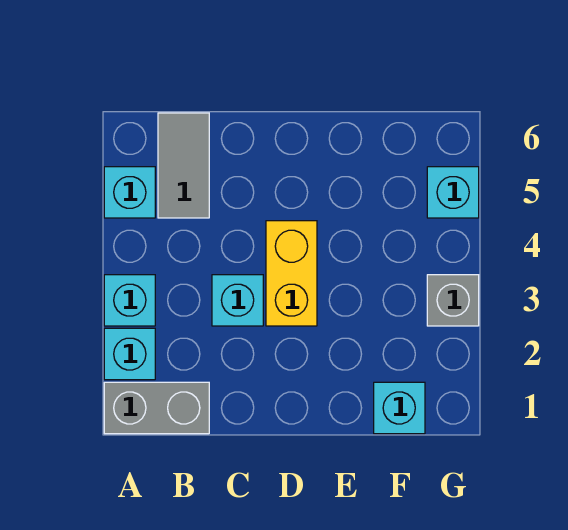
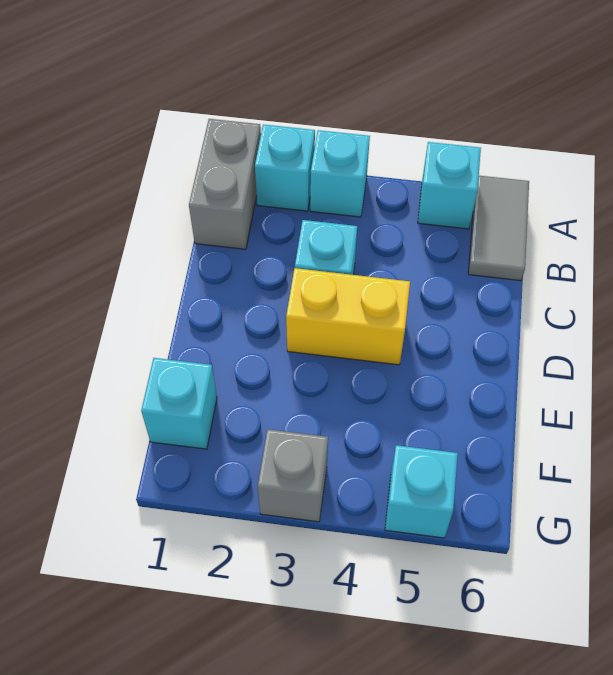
grey tile B5:B6 level 1 -> grey tile A6:B6 level 1

